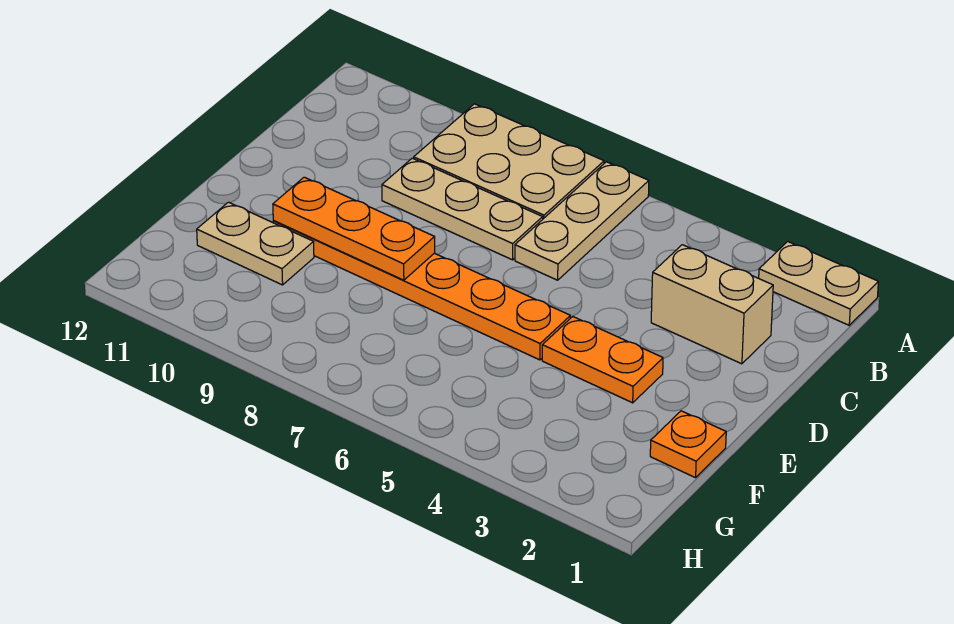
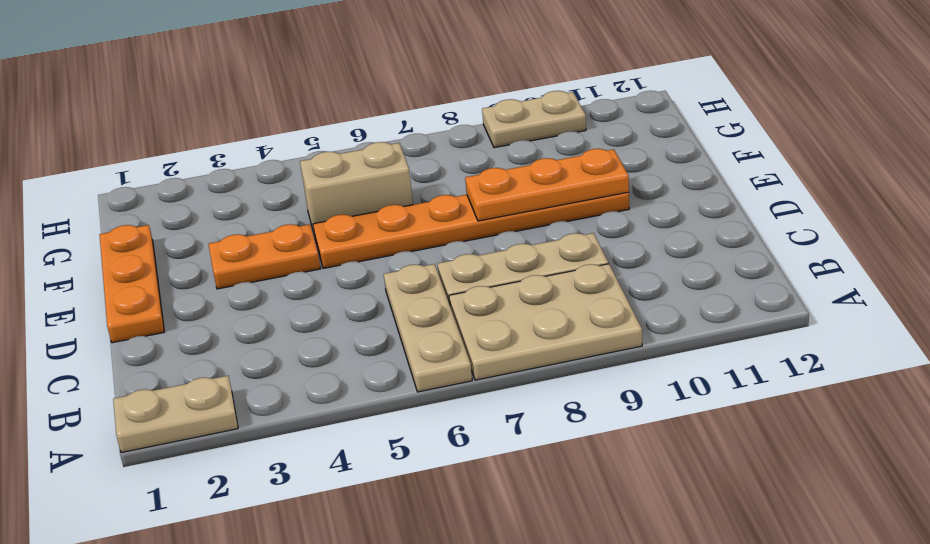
tan brick C2:C3 level 1 -> tan brick F5:F6 level 1
orange plate F1 level 1 -> orange plate D1:F1 level 1
tan plate F10:F11 level 1 -> tan plate H9:H10 level 1

